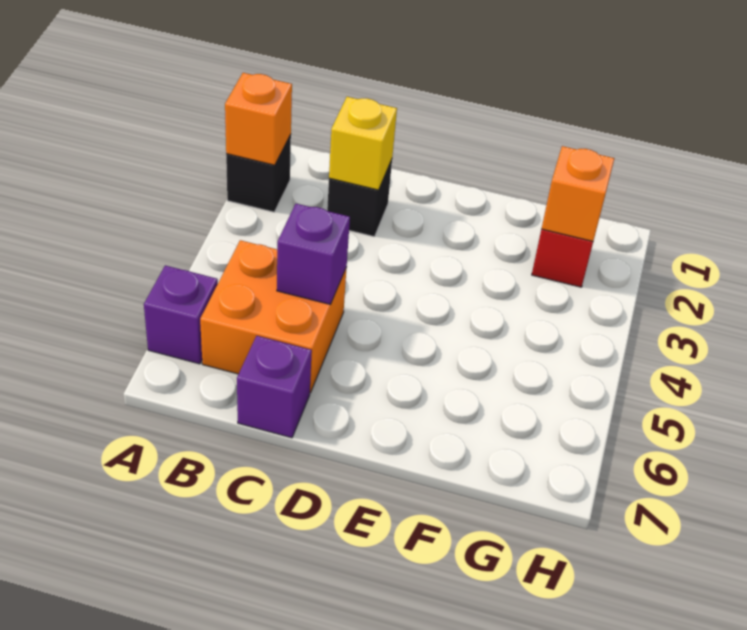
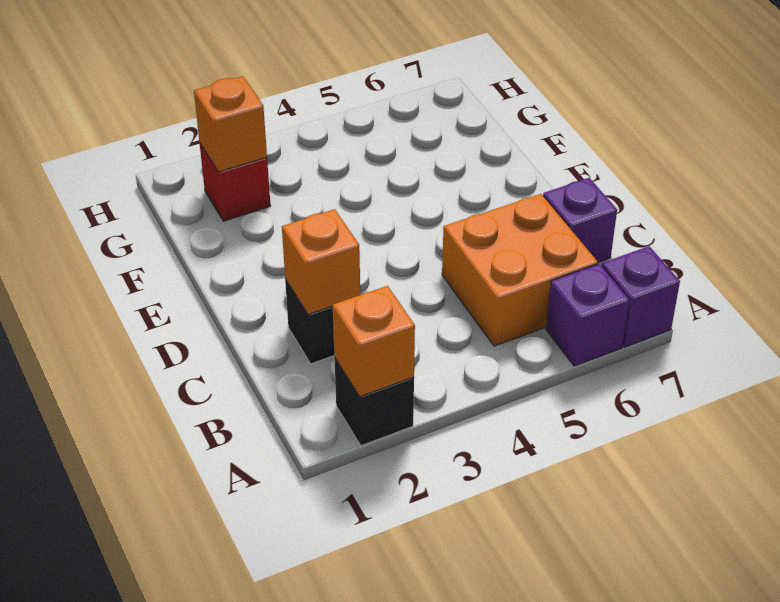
yellow brick C2 level 2 -> orange brick C2 level 2
purple brick C5 level 2 -> purple brick A7 level 1

